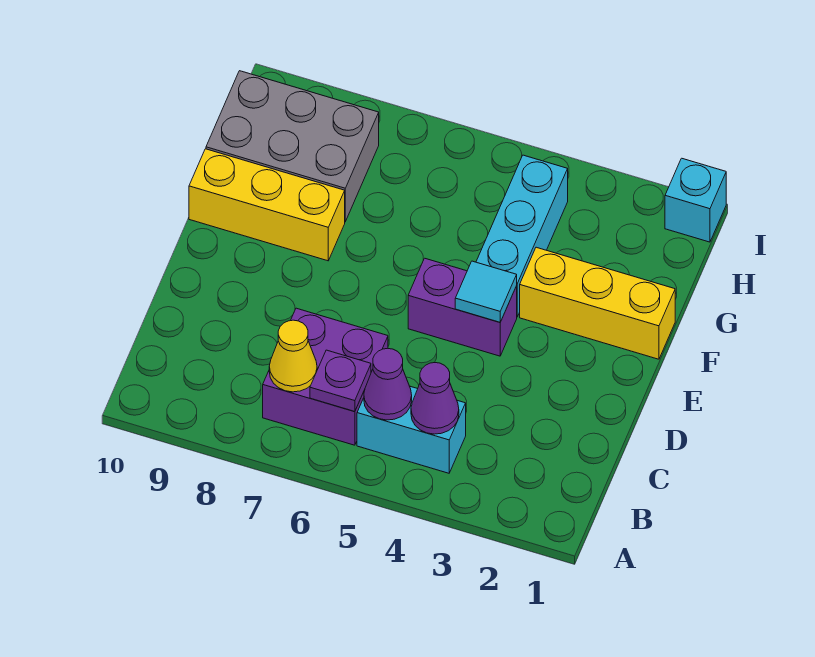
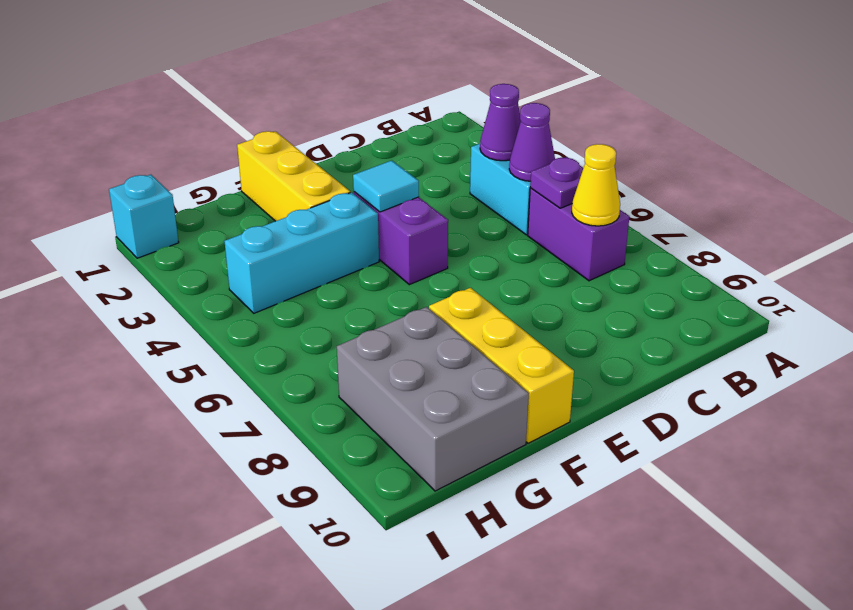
purple brick B6:C7 level 1 -> purple brick B6:B7 level 1

